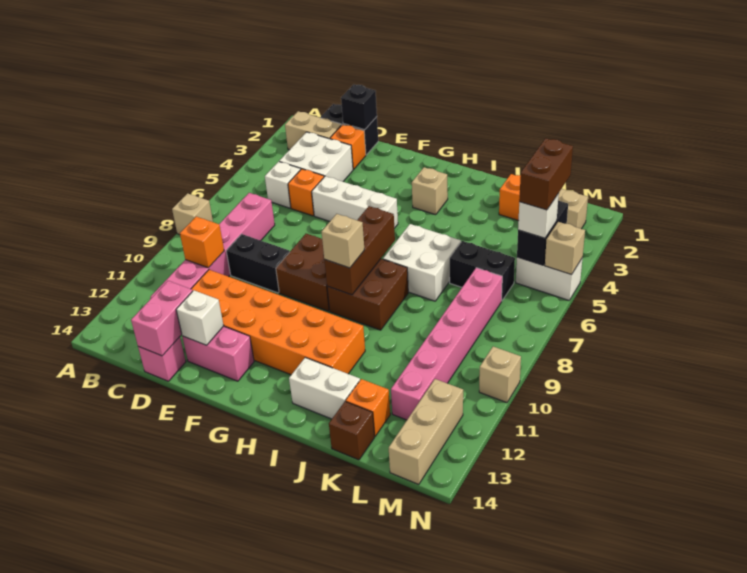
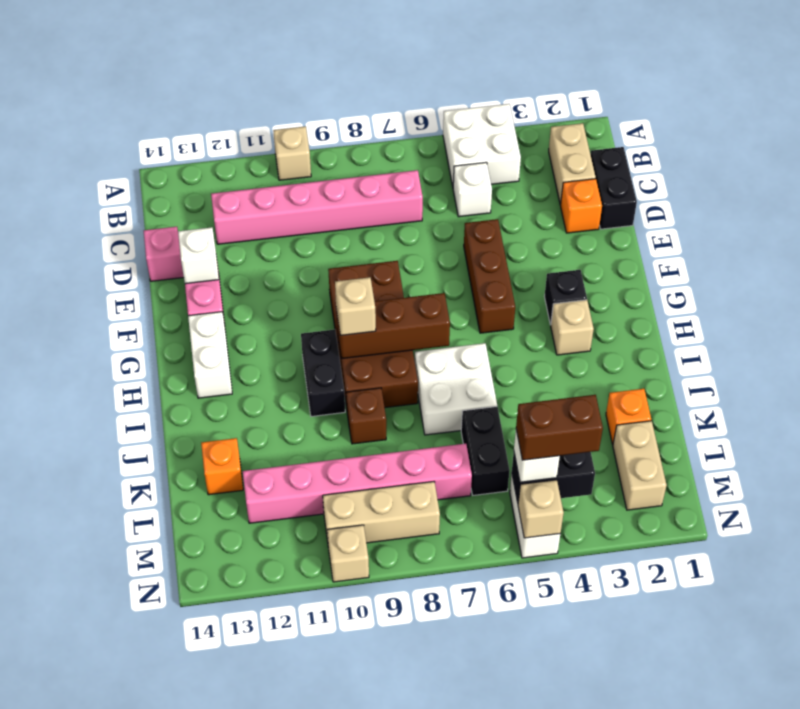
tan brick A8 level 1 -> tan brick A10 level 1
white brick C3:D4 level 1 -> white brick A4:B5 level 1
orange brick C10 level 2 -> none
black brick D1 level 2 -> black brick G3 level 1
orange brick D5 level 1 -> none
black brick D9:E9 level 1 -> black brick H10:I10 level 1
orange brick D11:I12 level 1 -> none
pink brick D13:D14 level 2 -> none
white brick E5:G5 level 1 -> brown brick E5:G5 level 1
white brick I13:J13 level 1 -> white brick G13:H13 level 1
brown brick K14 level 1 -> brown brick J9 level 1
tan brick M12:M14 level 1 -> tan brick M8:M10 level 1

